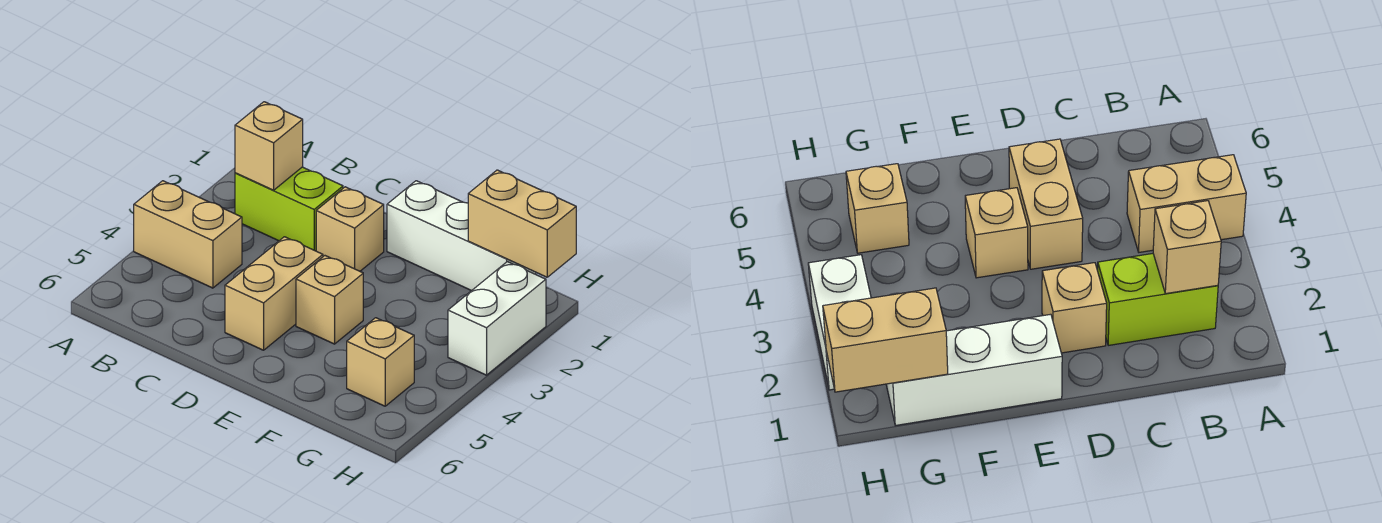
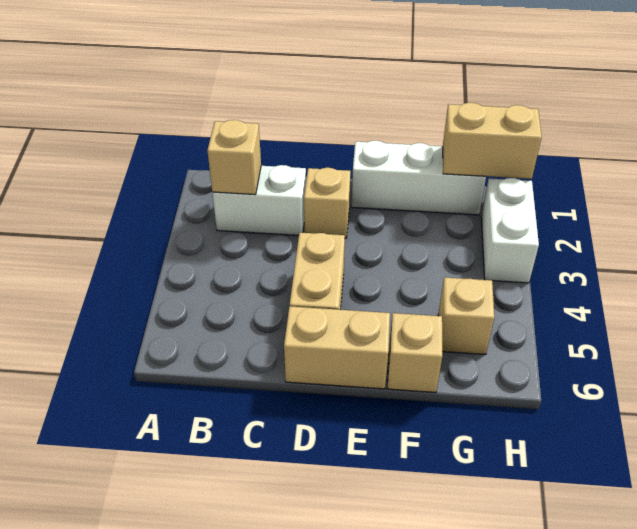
tan brick A4:B4 level 1 -> tan brick D6:E6 level 1
lime brick B2:C2 level 1 -> white brick B2:C2 level 1
tan brick E4 level 1 -> tan brick F6 level 1

